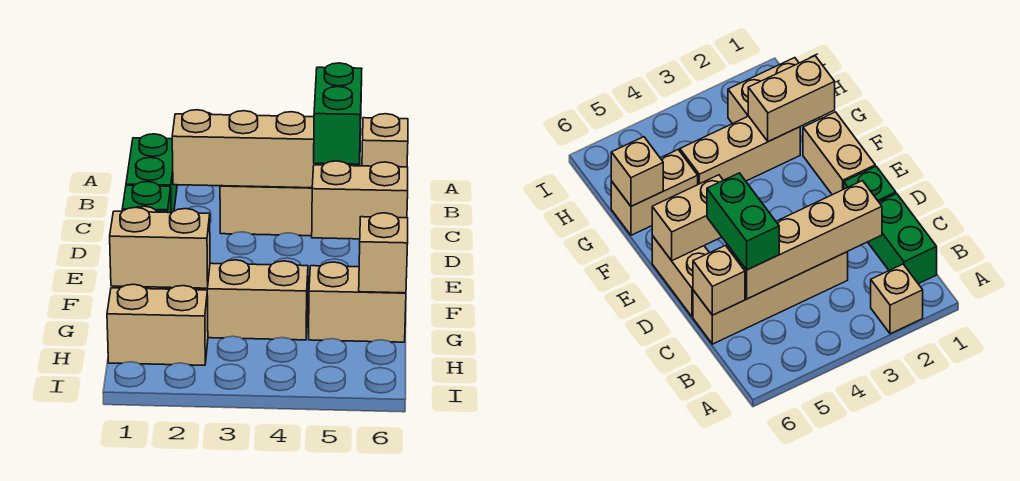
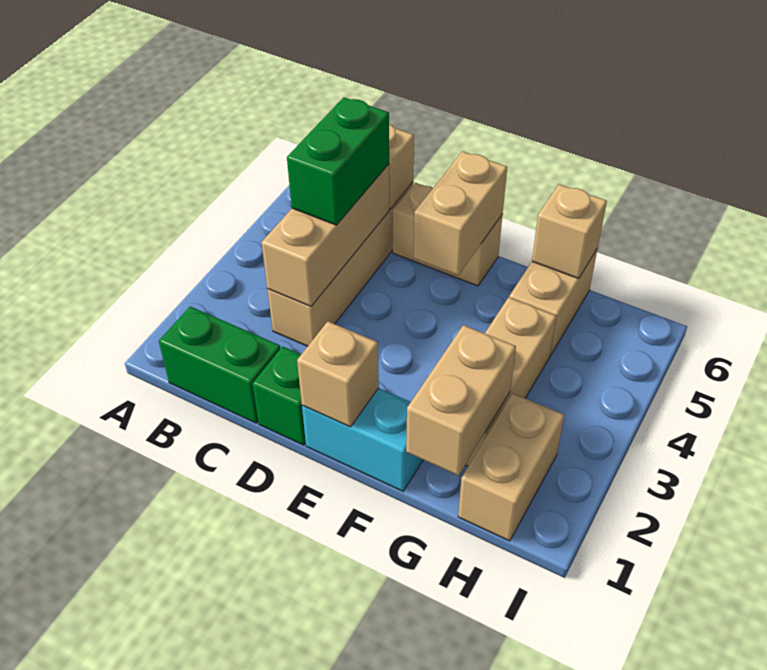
tan brick A2 level 1 -> tan brick E1 level 2
tan brick C2:C5 level 2 -> tan brick C3:C5 level 2
green brick C5:D5 level 3 -> green brick C4:C5 level 3
tan brick E1:F1 level 1 -> cyan brick E1:F1 level 1

